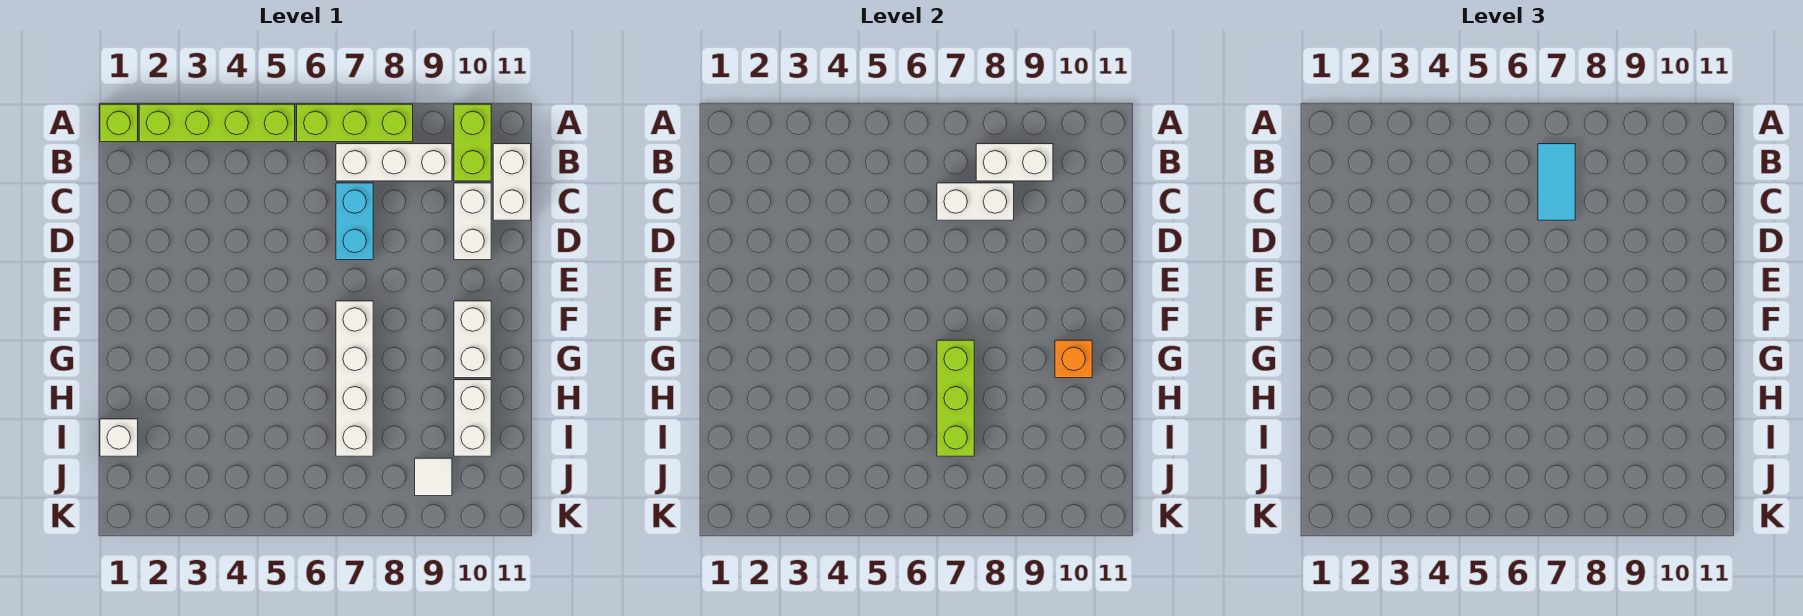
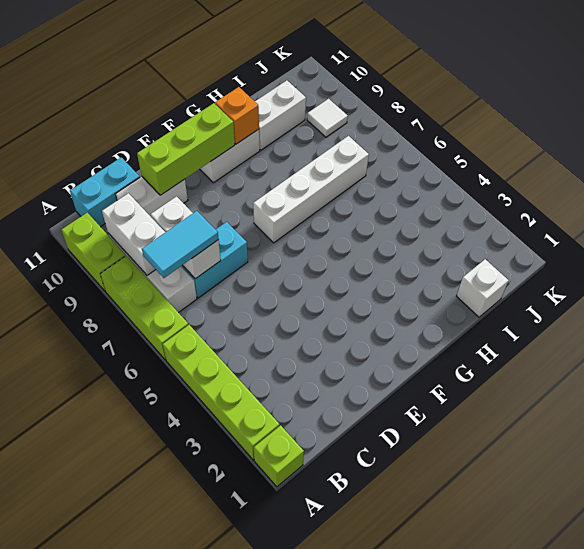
lime brick A10:B10 level 1 -> lime brick A9:A10 level 1
white brick B11:C11 level 1 -> cyan brick B11:C11 level 1
lime brick G7:I7 level 2 -> lime brick D10:F10 level 2

